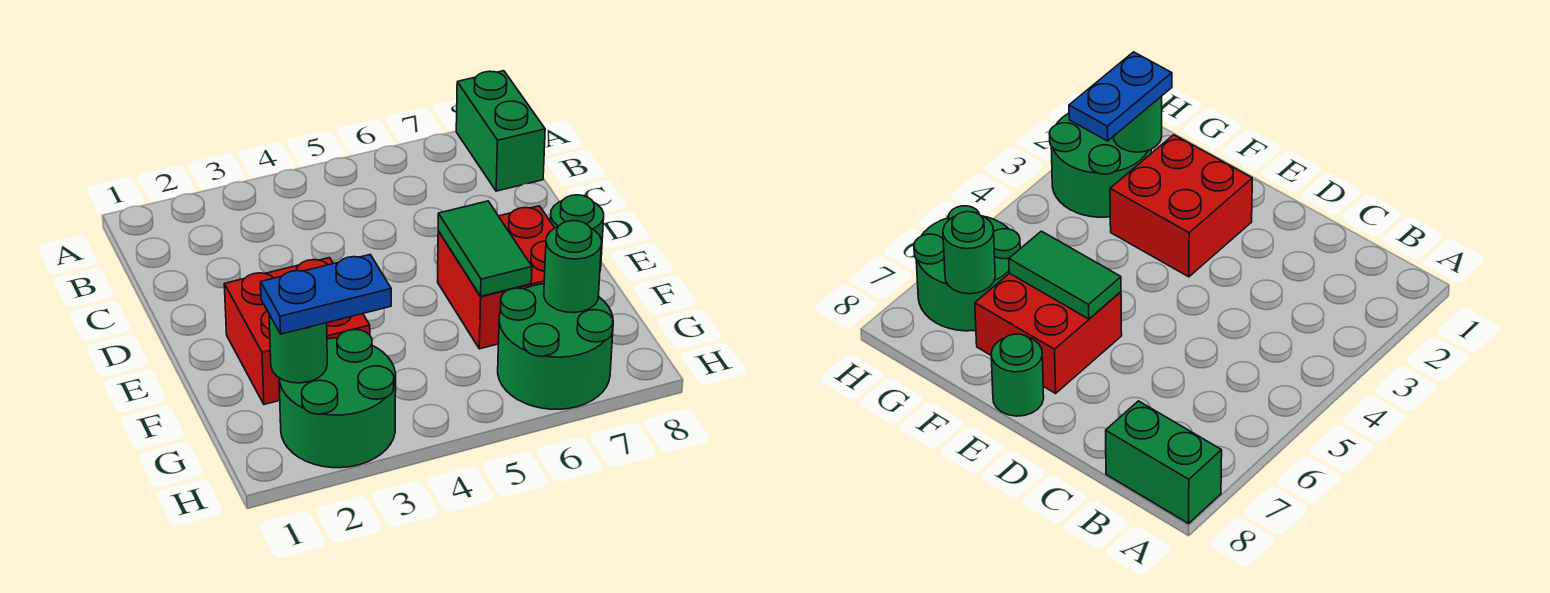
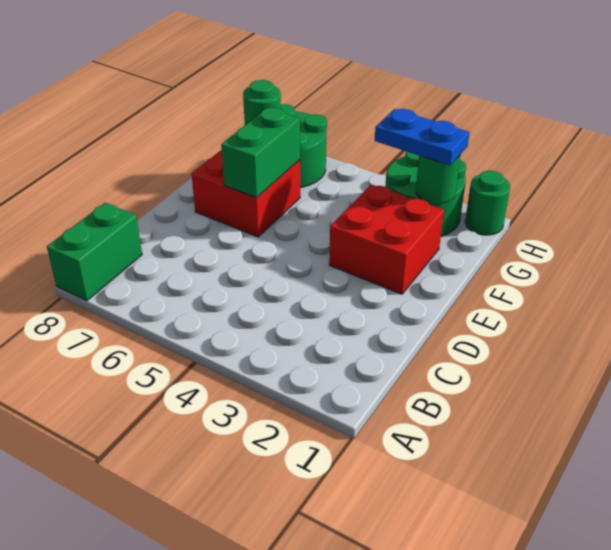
green tile E6:F6 level 2 -> green brick E6:F6 level 2
green round brick E8 level 1 -> green round brick H1 level 1

